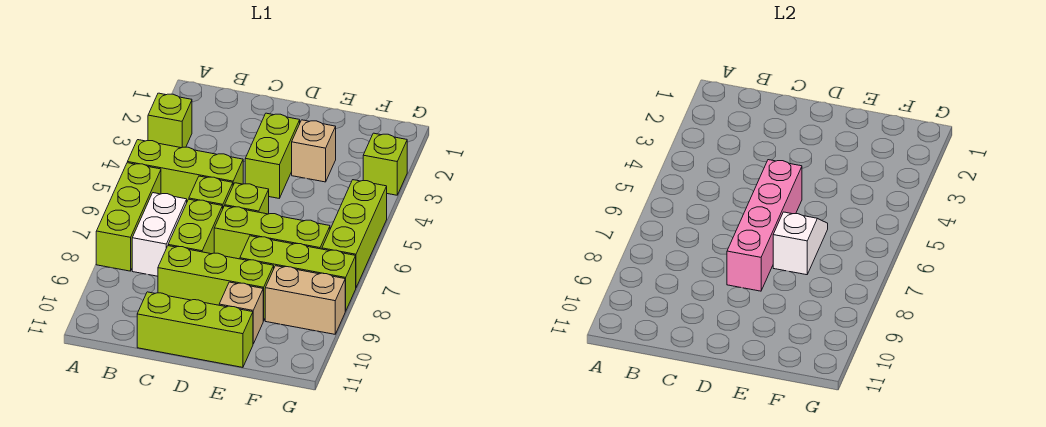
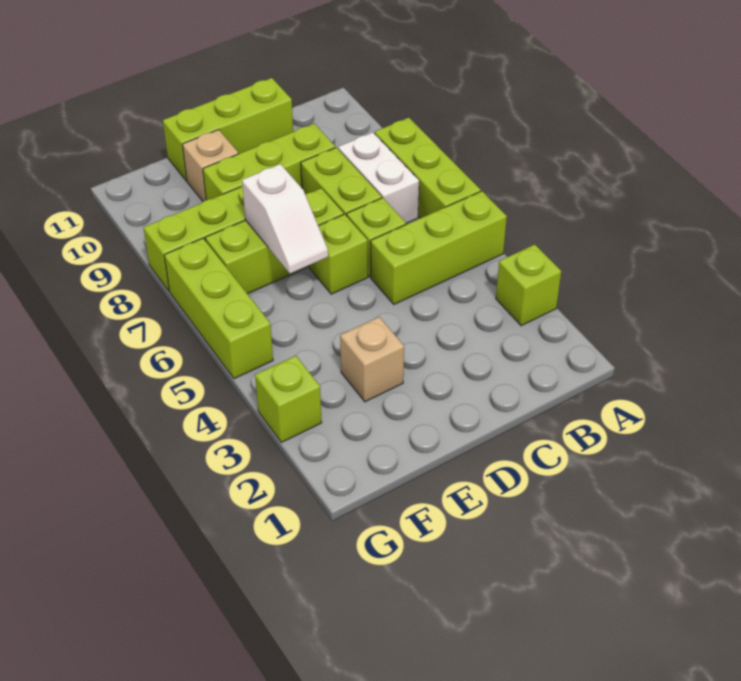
lime brick D3:D4 level 1 -> none
pink brick D5:D8 level 2 -> none
tan brick F9:G9 level 1 -> none

